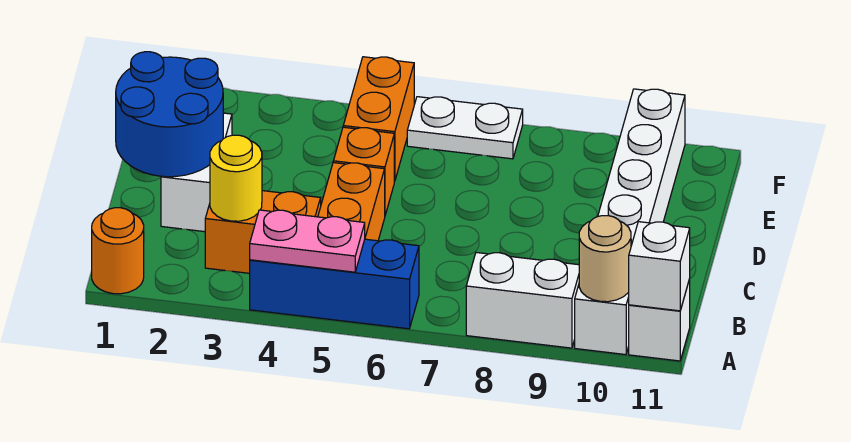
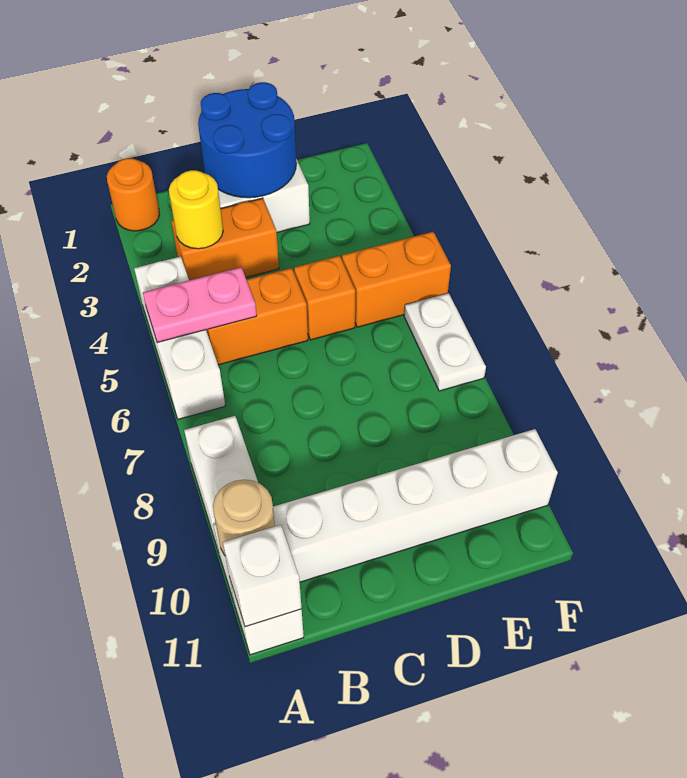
blue brick A4:A6 level 1 -> white brick A4:A6 level 1
pink plate A4:A5 level 2 -> pink plate A5:B5 level 2
orange brick B3:B4 level 1 -> orange brick B3:C3 level 1

